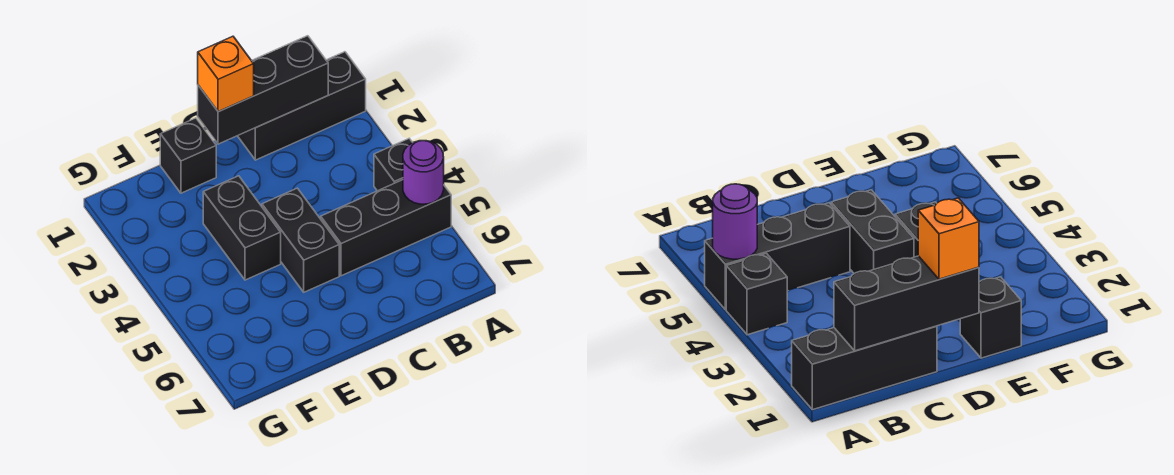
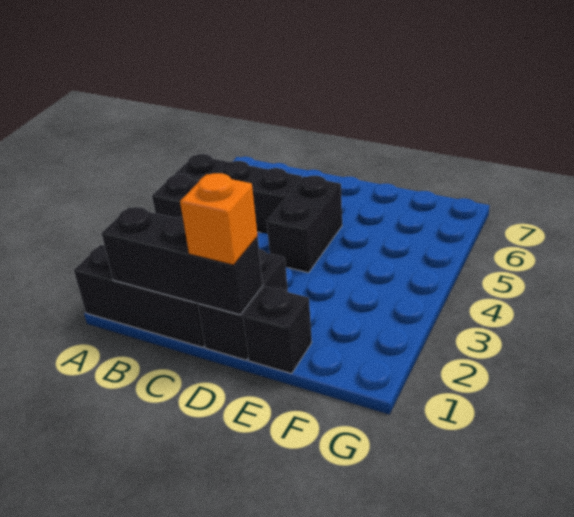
purple round brick A5 level 2 -> none
black brick E3:E4 level 1 -> black brick D1:D2 level 1

